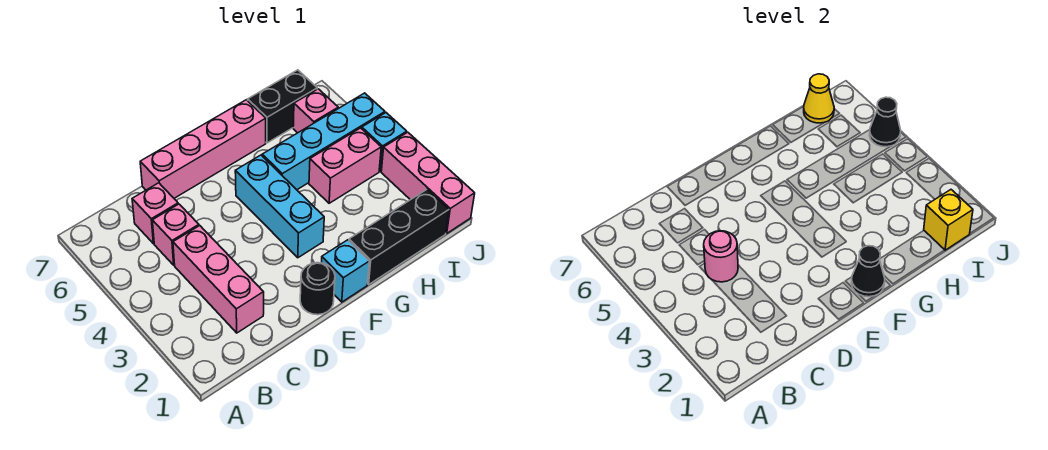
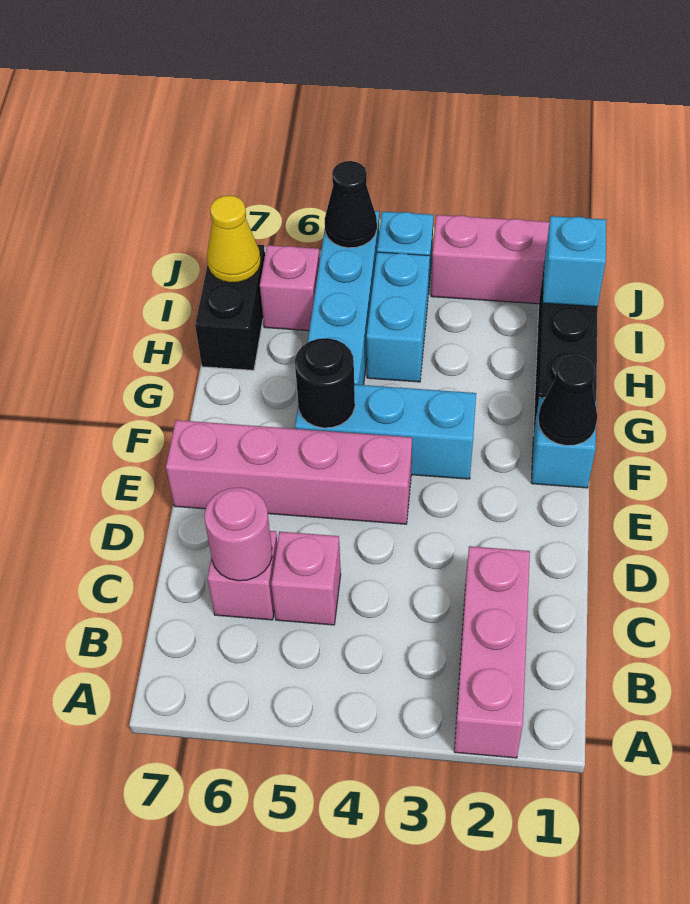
pink brick C2:C4 level 1 -> pink brick A2:C2 level 1
pink round brick C4 level 2 -> pink round brick C6 level 2
pink brick D7:G7 level 1 -> pink brick E4:E7 level 1
black round brick E1 level 1 -> black round brick F5 level 2
pink brick H4:I4 level 1 -> cyan brick H4:I4 level 1
yellow brick I1 level 2 -> cyan brick I1 level 2

